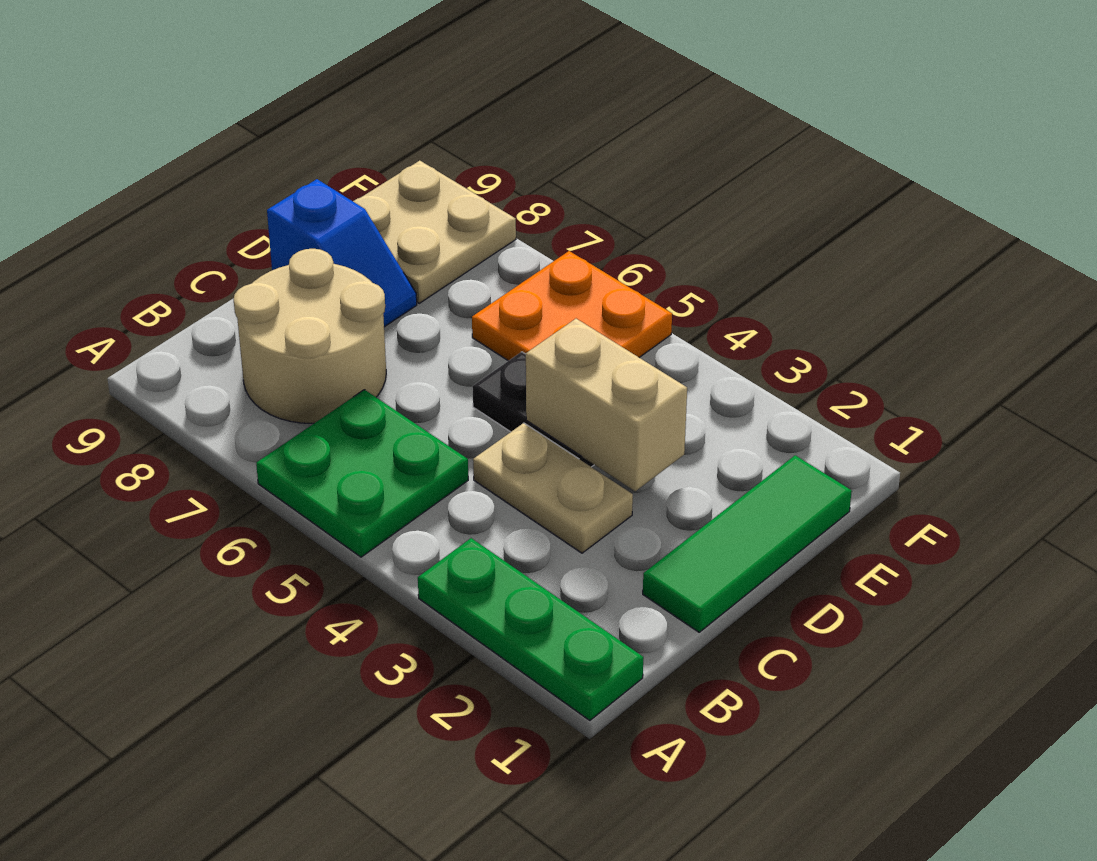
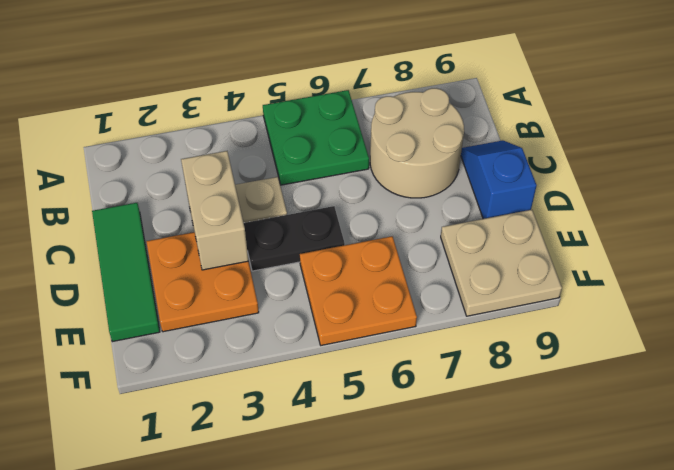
green plate A1:A3 level 1 -> none
none -> orange plate D2:E3 level 1
tan brick D3:D4 level 2 -> tan brick C3:D3 level 2
blue slope D8:D9 level 1 top 9 -> blue slope C9:D9 level 1 top D

